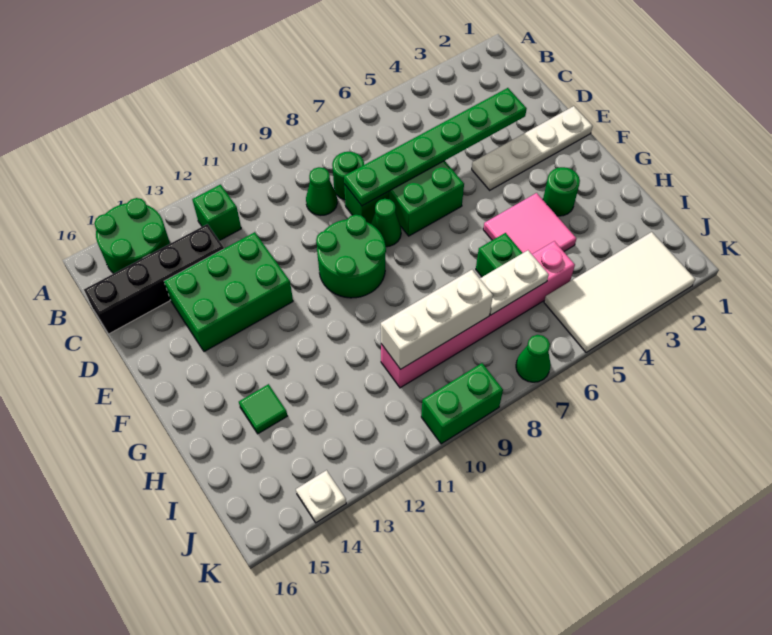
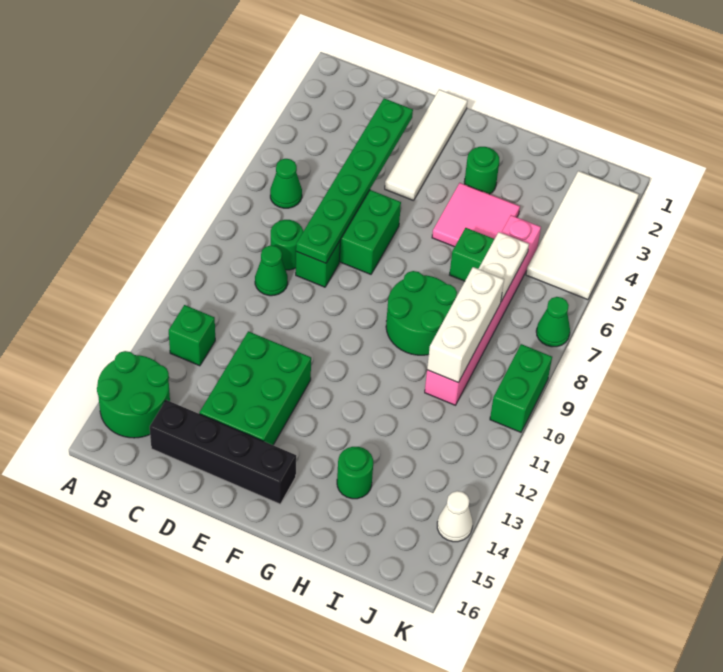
black brick C13:C16 level 1 -> black brick C15:F15 level 1
white plate E1:E4 level 1 -> white tile E1:E4 level 1
green cone E8 level 1 -> green cone B6 level 1
green round brick E9:F10 level 1 -> green round brick G8:H9 level 1
green tile H14 level 1 -> green round brick H14 level 1
white plate K14 level 1 -> white cone K14 level 1

